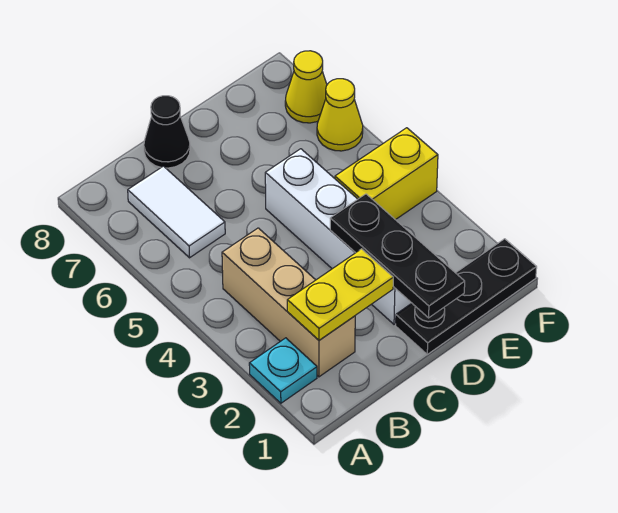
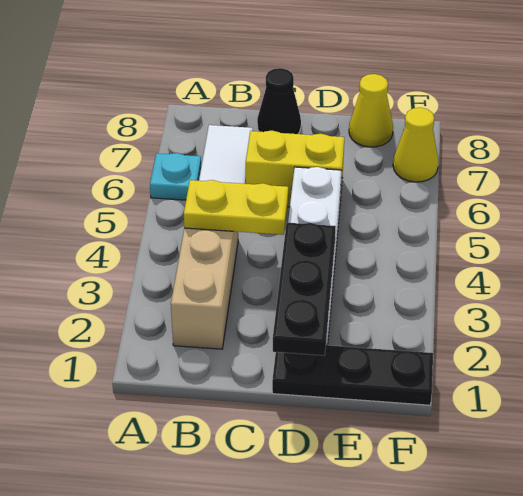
cyan plate A2 level 1 -> cyan plate A6 level 1
yellow plate B2:C2 level 2 -> yellow plate B4:C4 level 2
yellow brick E4:F4 level 1 -> yellow brick C6:D6 level 1
yellow cone F6 level 1 -> yellow cone E8 level 1

